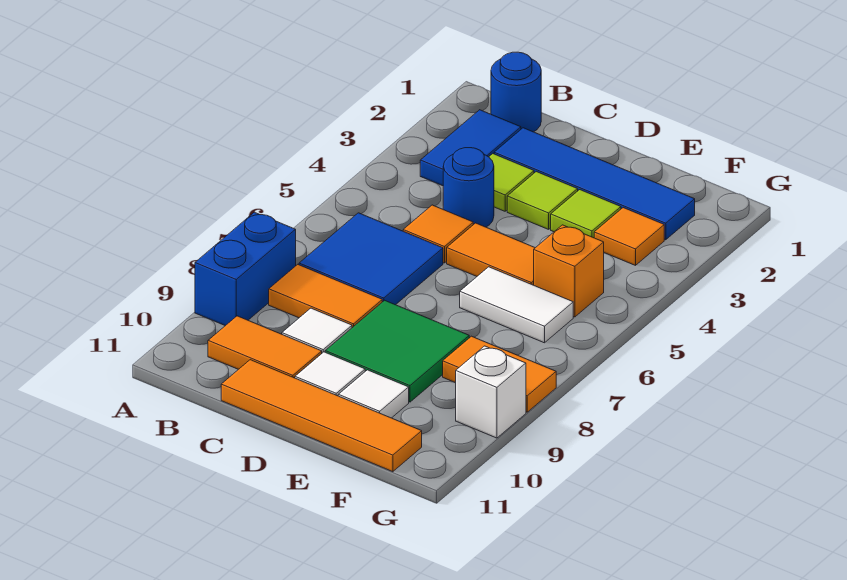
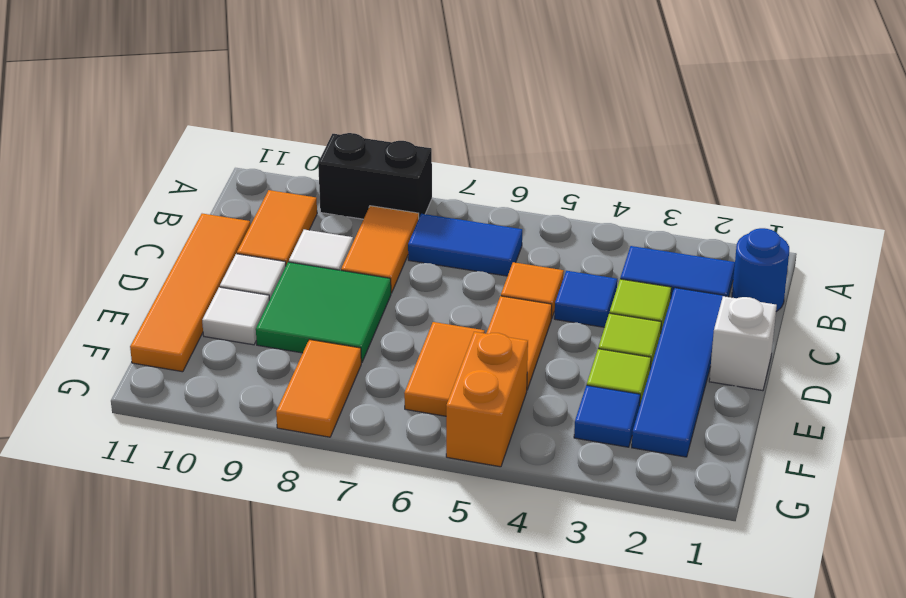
blue brick A8:A9 level 1 -> black brick A8:A9 level 1
blue tile B6:C7 level 1 -> blue tile B6:B7 level 1
blue round brick C4 level 1 -> blue tile C4 level 1
white tile E6:F6 level 1 -> orange tile E6:F6 level 1
orange tile F3 level 1 -> blue tile F3 level 1
orange brick F5 level 1 -> orange brick F5:G5 level 1
white brick G9 level 1 -> white brick D1 level 1

